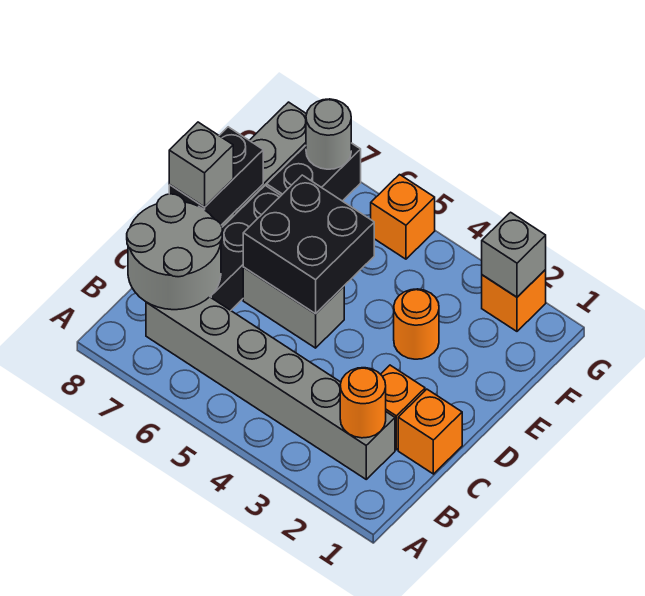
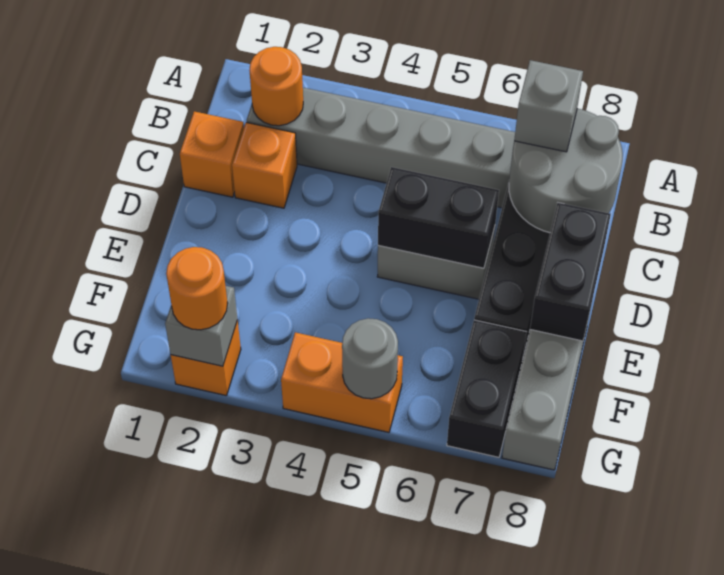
black brick D5:E6 level 2 -> black brick D5:D6 level 2
grey brick D8 level 3 -> grey brick B7 level 3
orange round brick E3 level 1 -> orange round brick G2 level 3
orange brick G5 level 1 -> orange brick G4:G5 level 1
grey round brick G7 level 2 -> grey round brick G5 level 2

